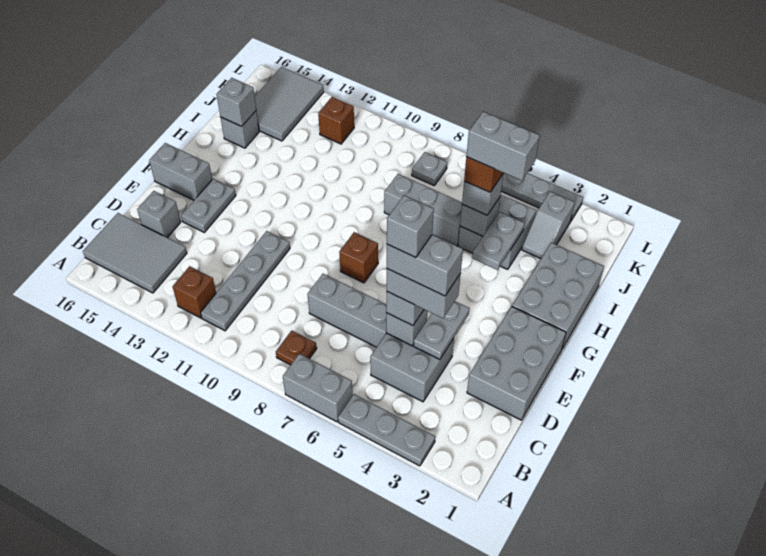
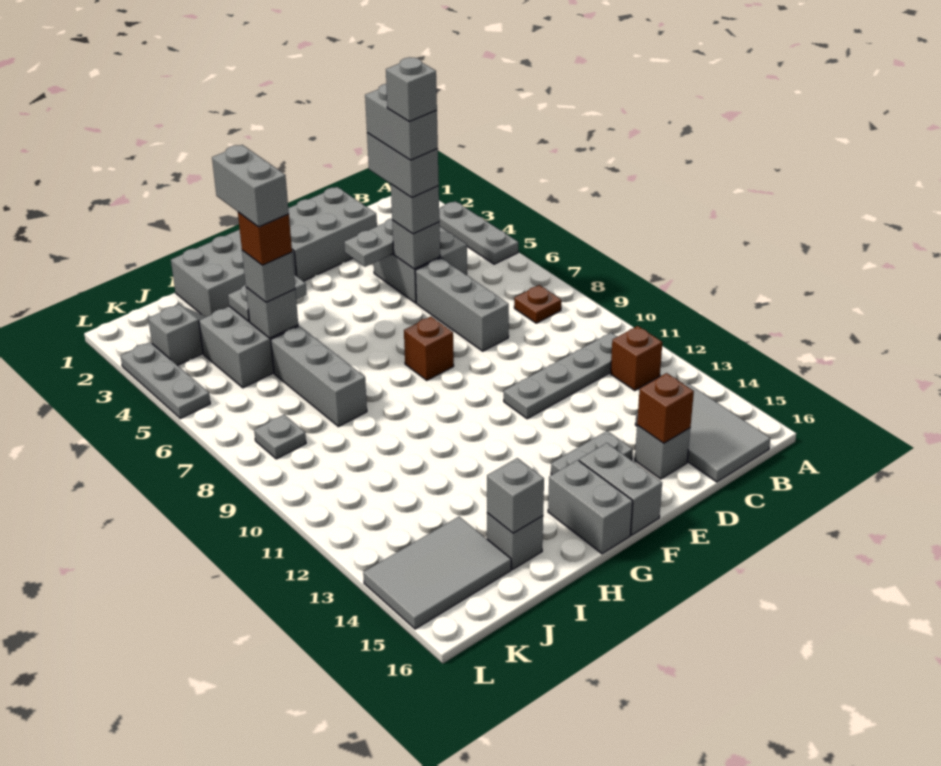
grey brick A6:A7 level 1 -> grey brick G15:G16 level 1
brown brick K12 level 1 -> brown brick D15 level 2

